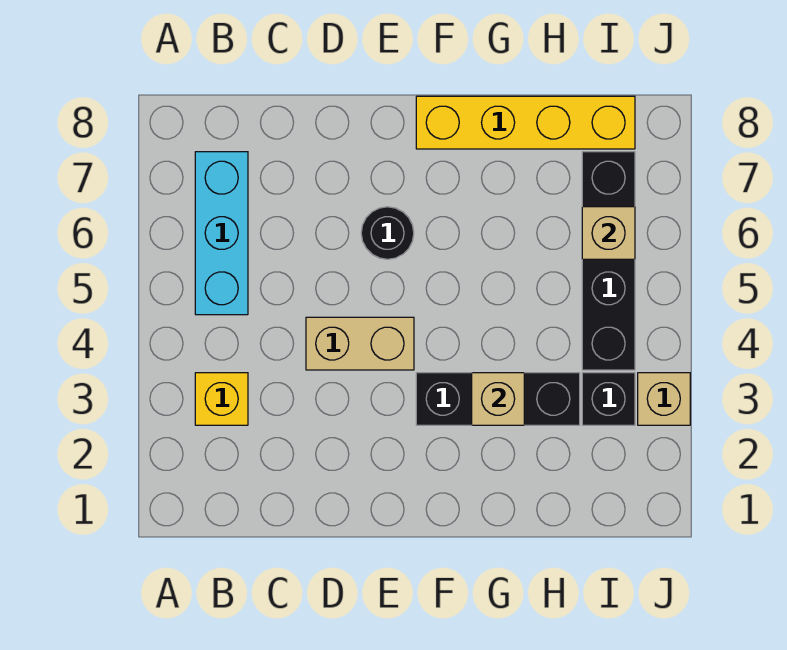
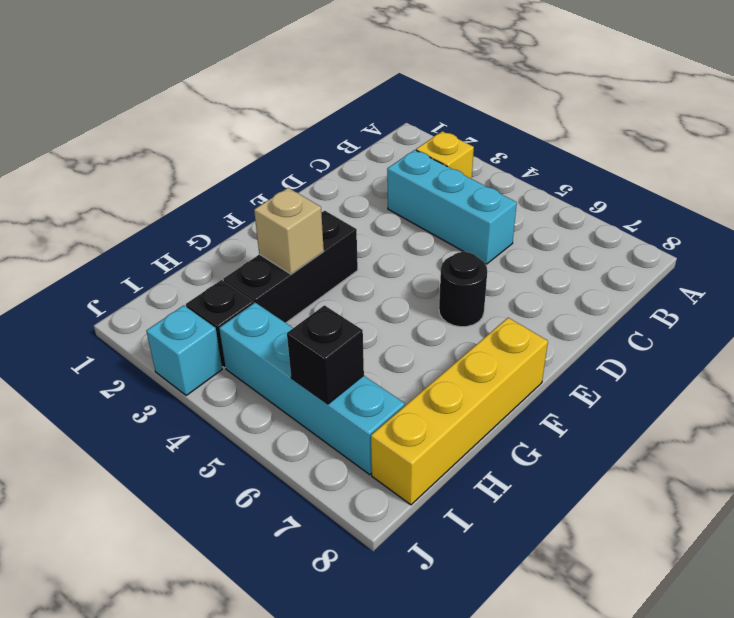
cyan brick B5:B7 level 1 -> cyan brick C3:C5 level 1
tan brick D4:E4 level 1 -> none
black brick I4:I7 level 1 -> cyan brick I4:I7 level 1
tan brick I6 level 2 -> black brick I6 level 2
tan brick J3 level 1 -> cyan brick J3 level 1

